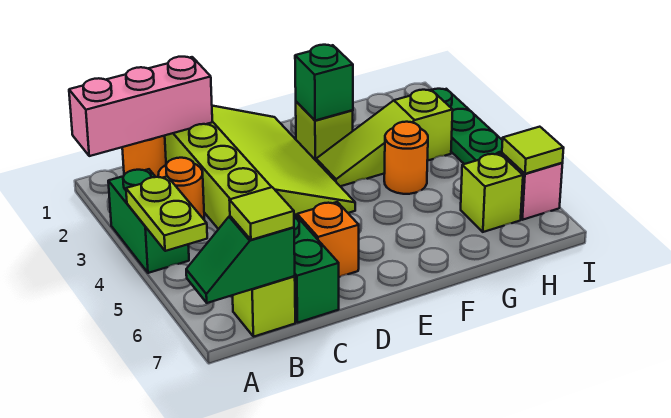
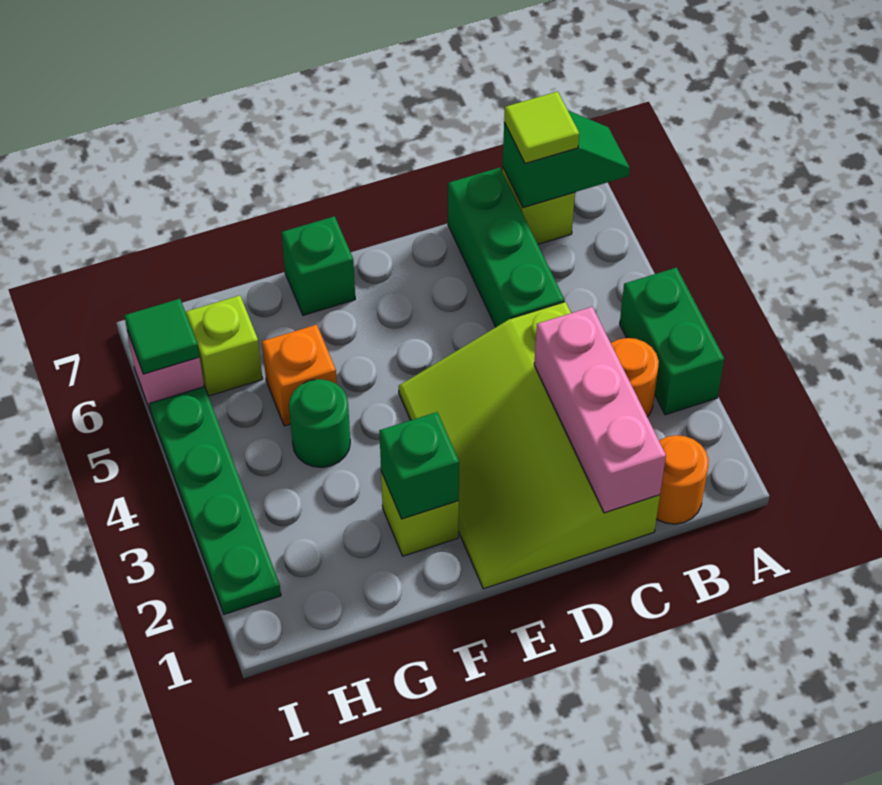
pink brick A1:C1 level 2 -> pink brick C1:C3 level 2
lime plate A4:A5 level 2 -> none
orange brick D6 level 1 -> orange brick G5 level 1
lime slope F3:H3 level 1 top H -> none
none -> green brick F7 level 1
orange round brick G4 level 1 -> green round brick G4 level 1
lime tile I6 level 2 -> green tile I6 level 2

